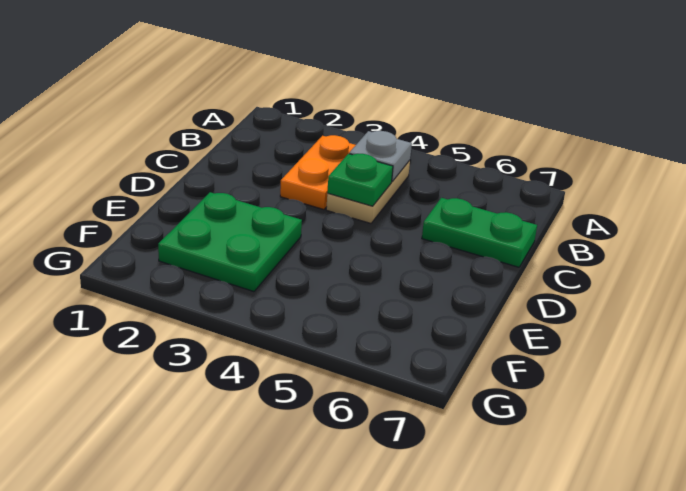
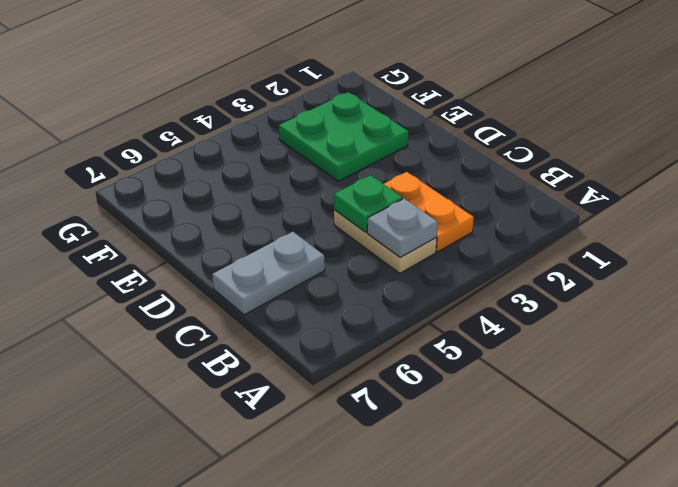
green plate C6:C7 level 1 -> grey plate C6:C7 level 1

